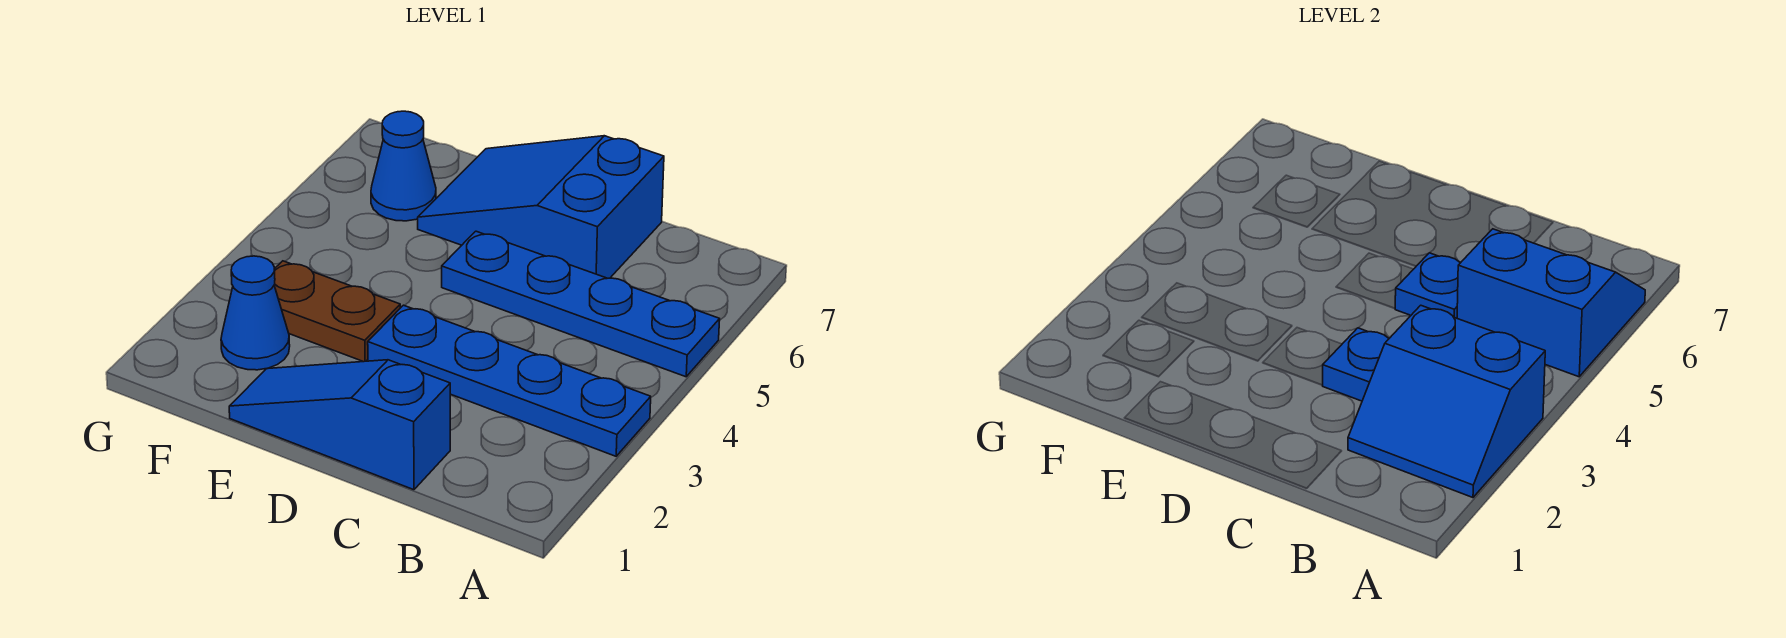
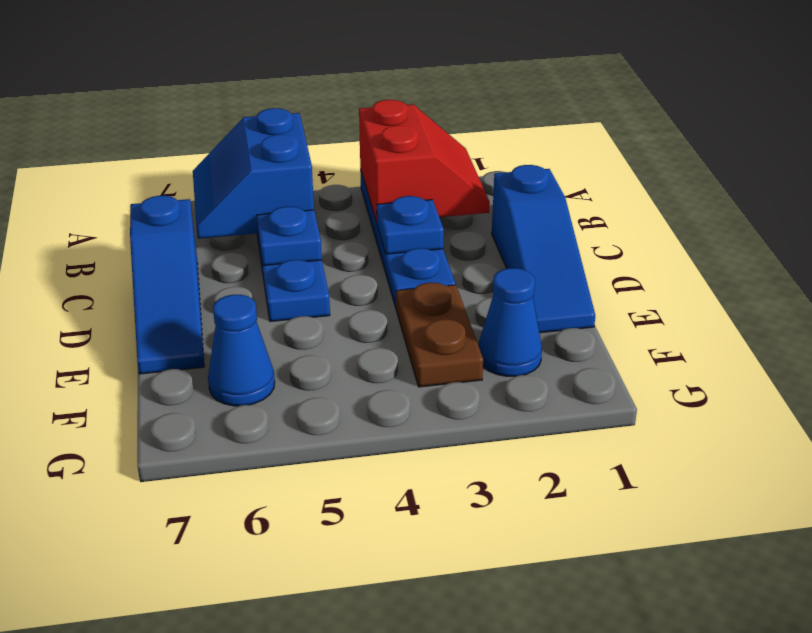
blue slope A2:B3 level 2 top 3 -> red slope A2:B3 level 2 top 3
blue slope C6:E7 level 1 top C -> blue slope C7:E7 level 1 top C

